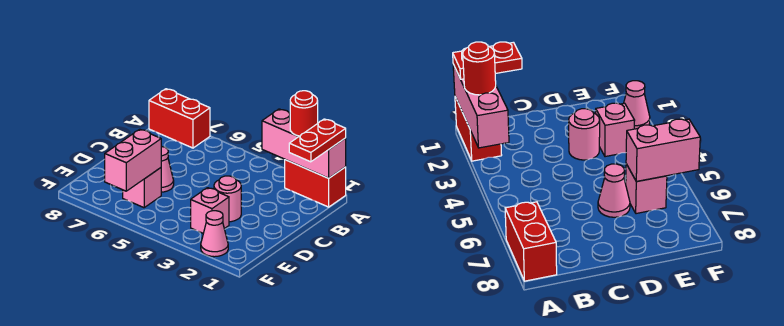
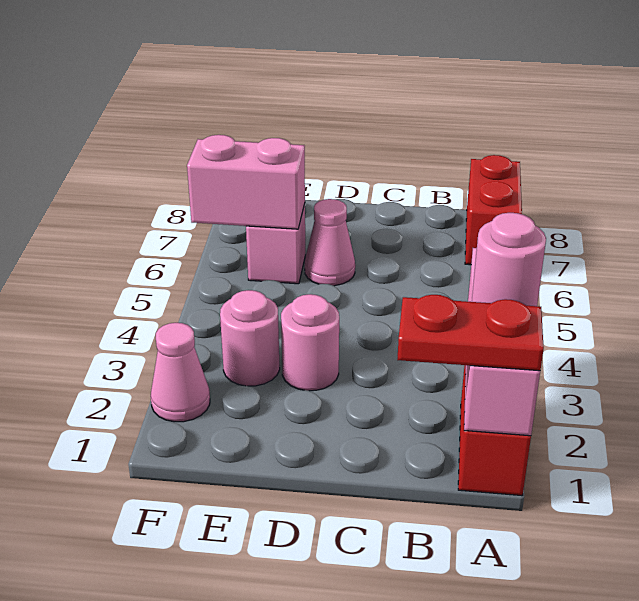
red round brick A2 level 3 -> pink round brick A2 level 3
pink brick E3 level 1 -> pink round brick E3 level 1

